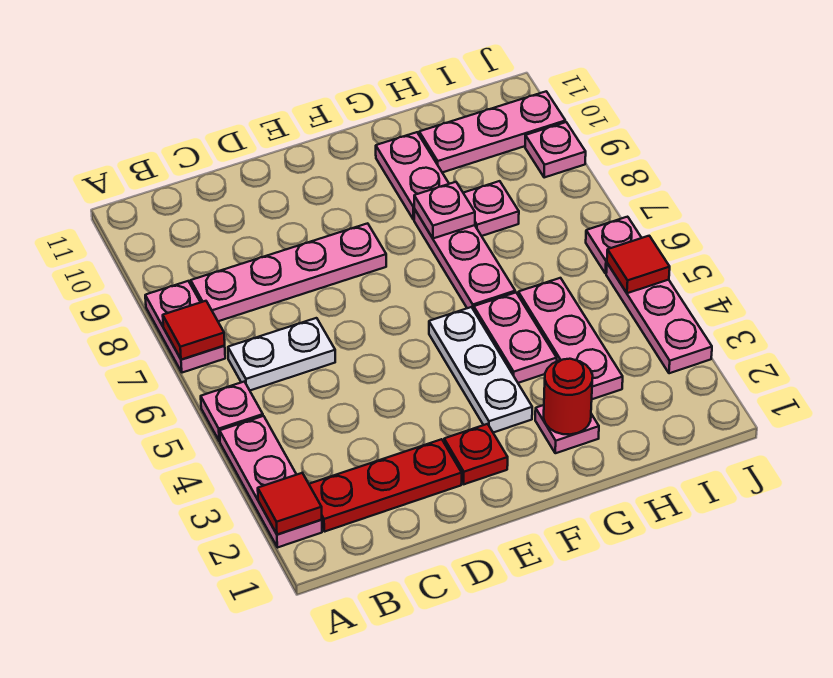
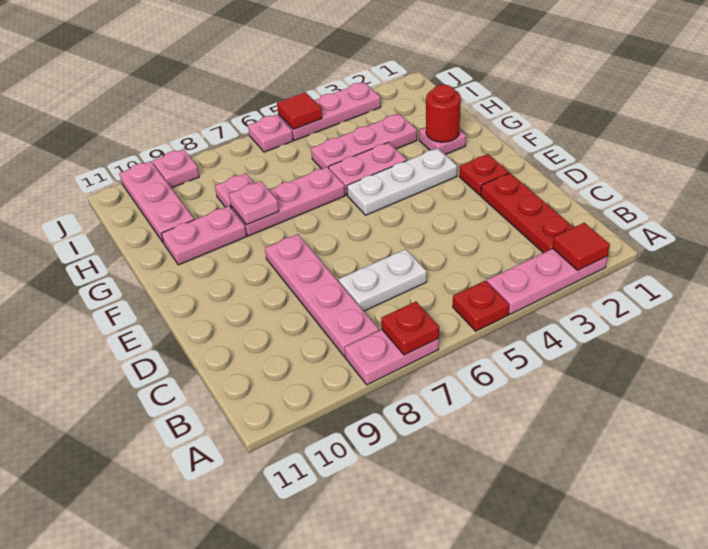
pink plate A5 level 1 -> red plate A5 level 1
red tile A7 level 2 -> red plate A7 level 2
white plate B6:C6 level 1 -> white plate C6:C7 level 1

